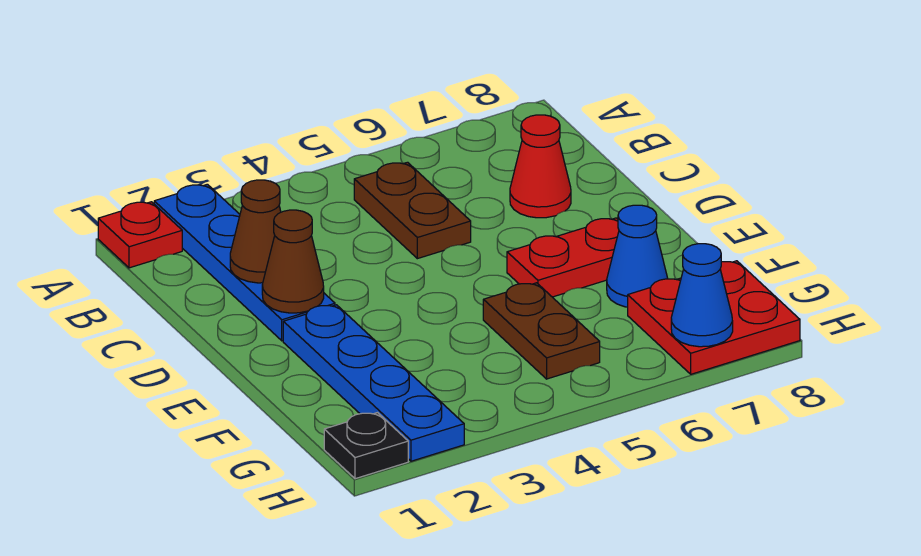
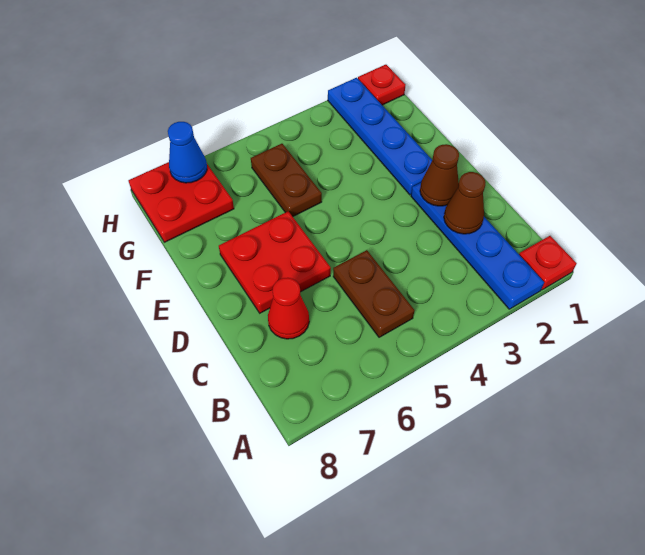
red plate E6:E7 level 1 -> red plate D6:E7 level 1
blue cone F7 level 1 -> none
black plate H1 level 1 -> red plate H1 level 1

